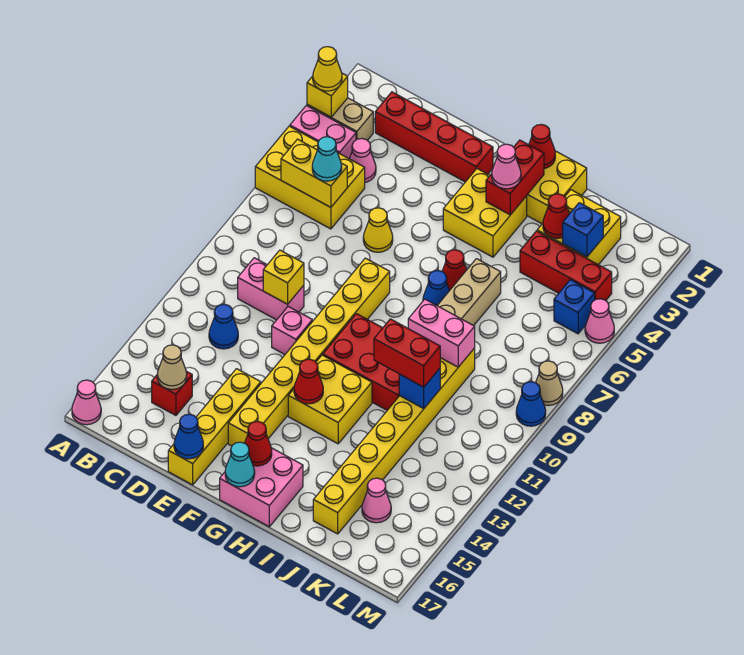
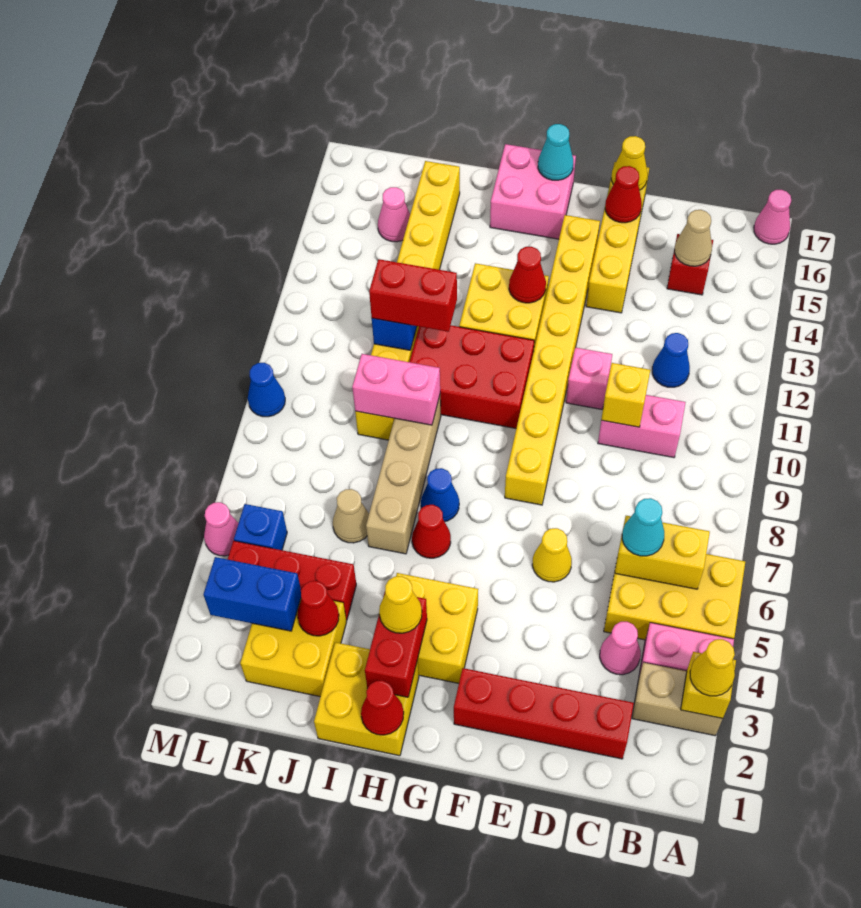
blue cone E17 level 2 -> yellow cone E17 level 2
red cone G16 level 2 -> red cone E16 level 2
pink cone H3 level 3 -> yellow cone H3 level 3
blue brick K3 level 2 -> blue brick K3:L3 level 2
tan cone M8 level 1 -> tan cone J6 level 1

